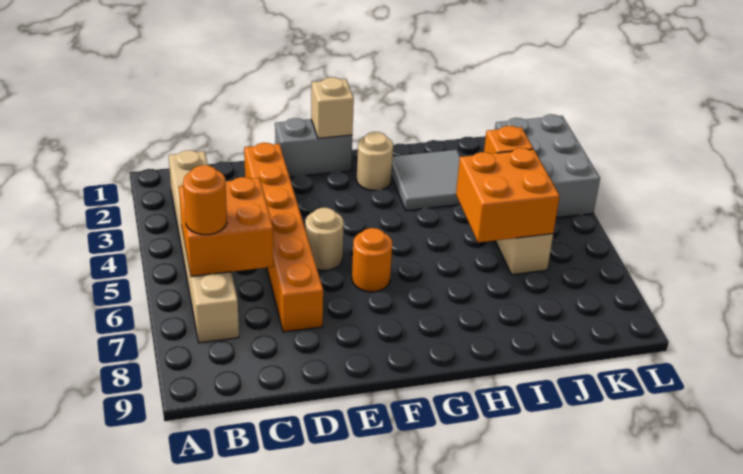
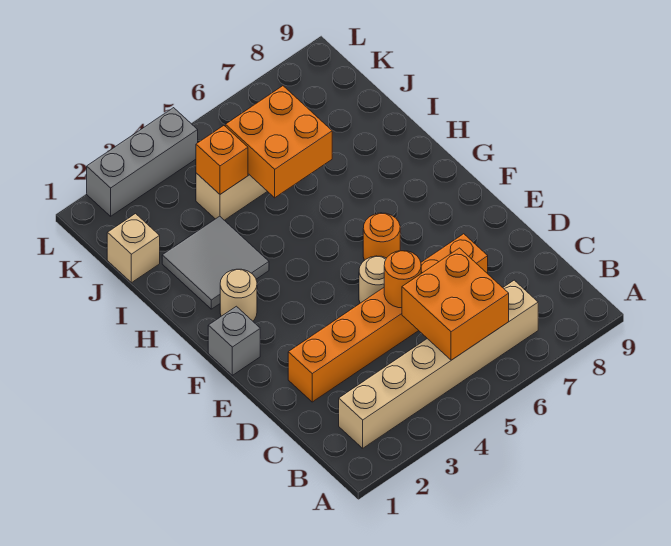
orange round brick B6 level 3 -> orange round brick D5 level 2
grey brick E1:F1 level 1 -> grey brick F1 level 1
tan brick F1 level 2 -> tan brick J1 level 1
grey brick K2:L4 level 1 -> grey brick L2:L4 level 1

